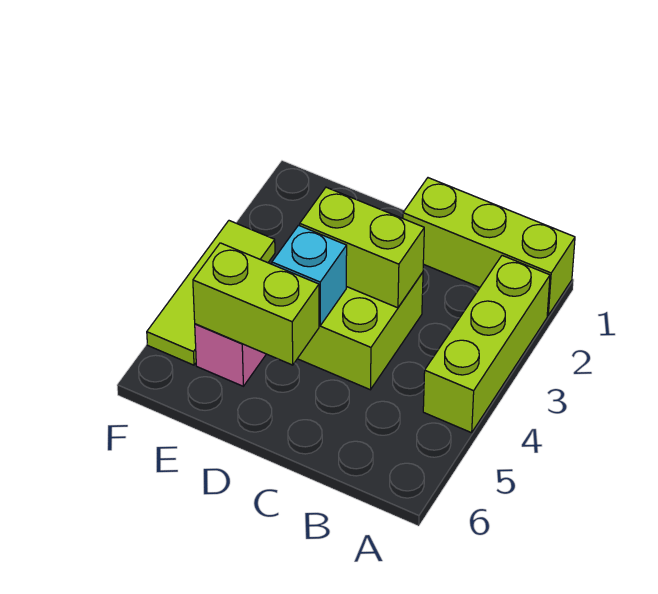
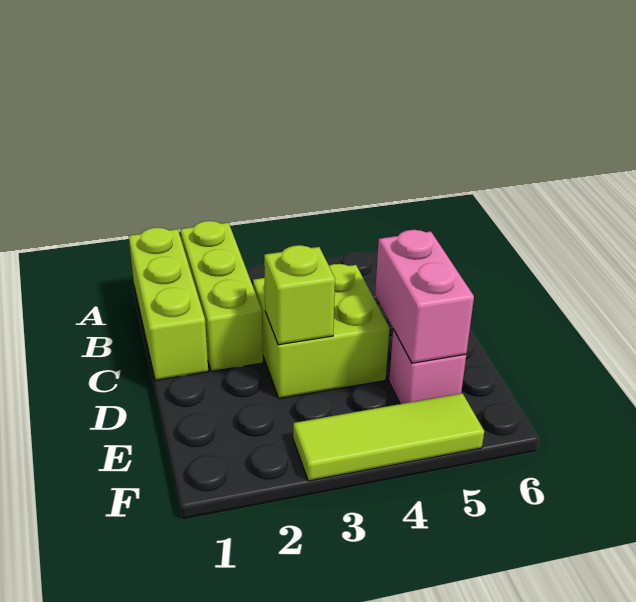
lime brick A2:A4 level 1 -> lime brick A2:C2 level 1
lime brick C3:D3 level 2 -> lime brick D3 level 2
cyan brick D4 level 2 -> none
lime brick D5:E5 level 2 -> pink brick D5:E5 level 2

